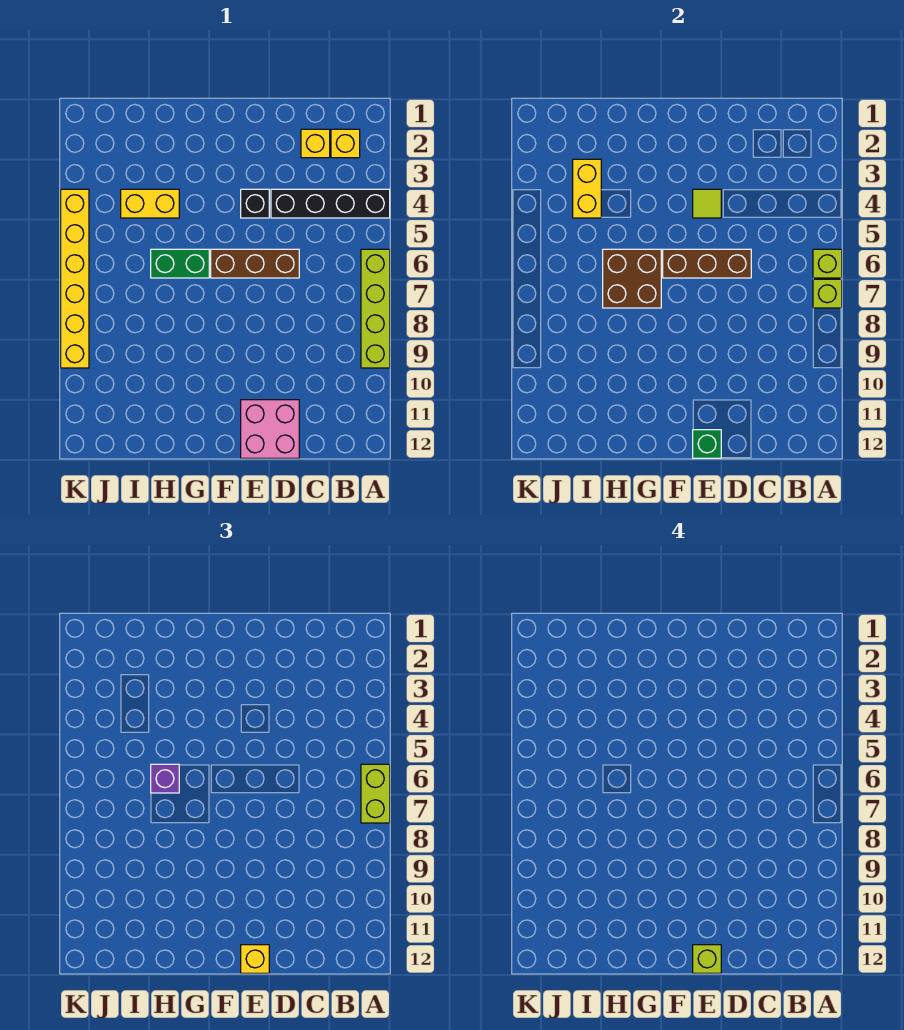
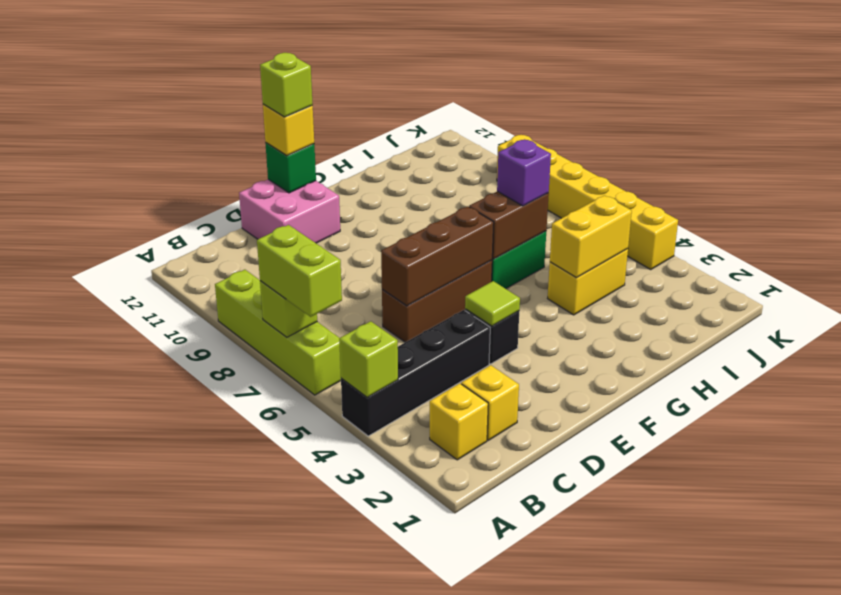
lime brick A6 level 2 -> lime brick A4 level 2
brown brick G6:H7 level 2 -> brown brick G6:H6 level 2
yellow brick I3:I4 level 2 -> yellow brick H4:I4 level 2

